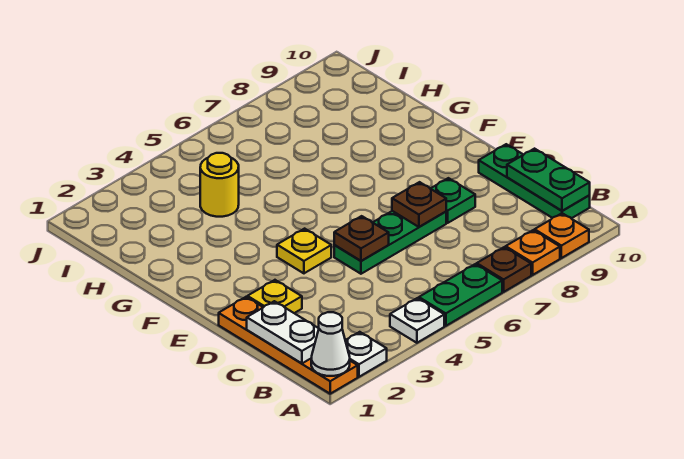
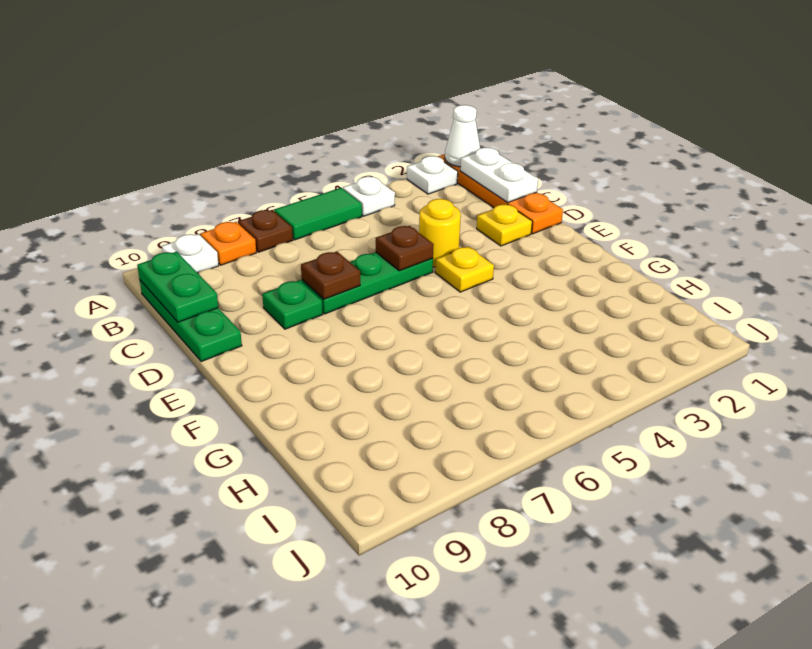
green plate A5:A6 level 1 -> green tile A5:A6 level 1
orange plate A9 level 1 -> white plate A9 level 1
yellow round brick H4 level 1 -> yellow round brick D4 level 1

